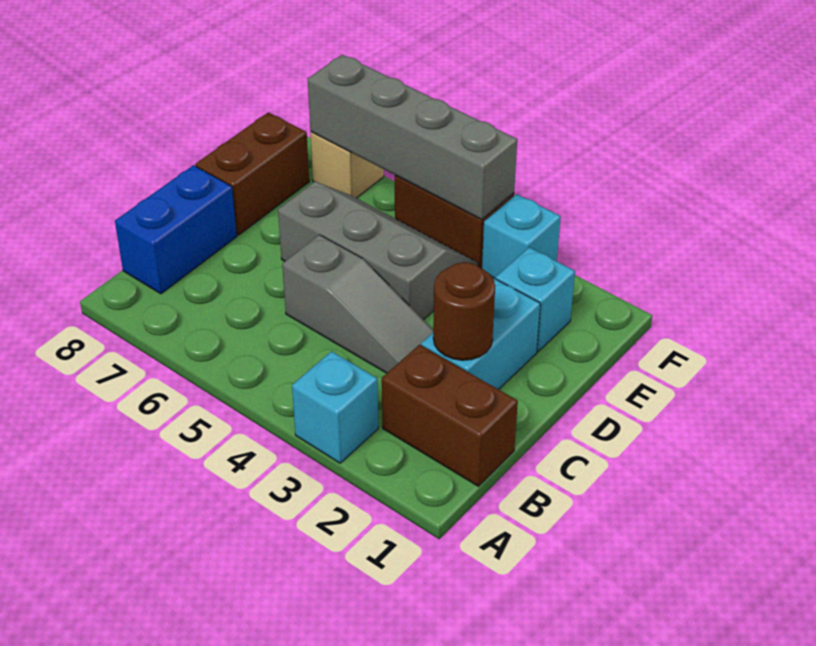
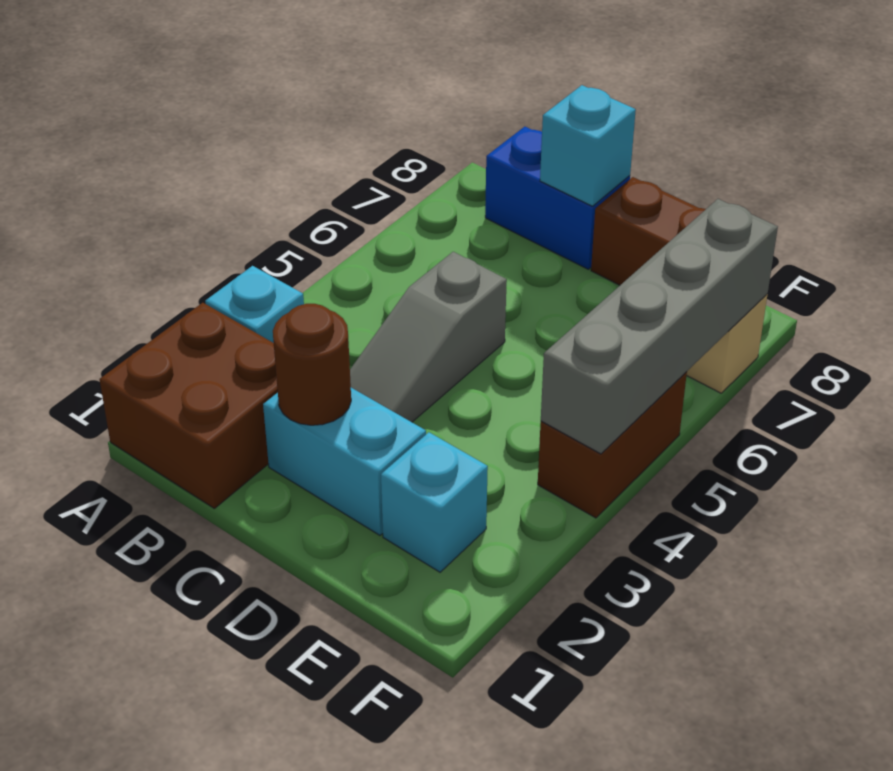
brown brick B1:B2 level 1 -> brown brick A1:B2 level 1
grey slope D4:E6 level 1 top D -> none
cyan brick F3 level 1 -> cyan brick C8 level 2

